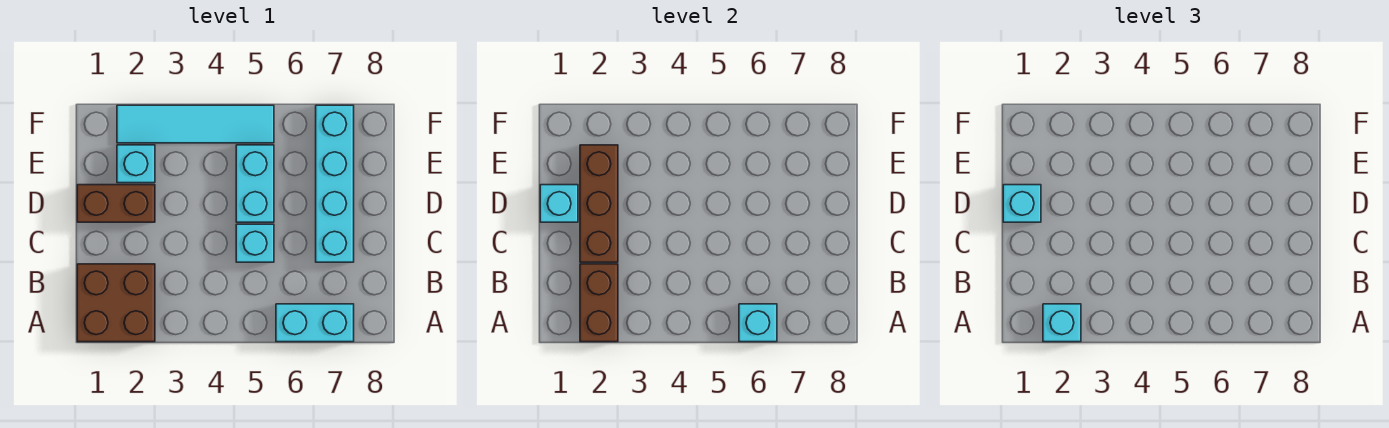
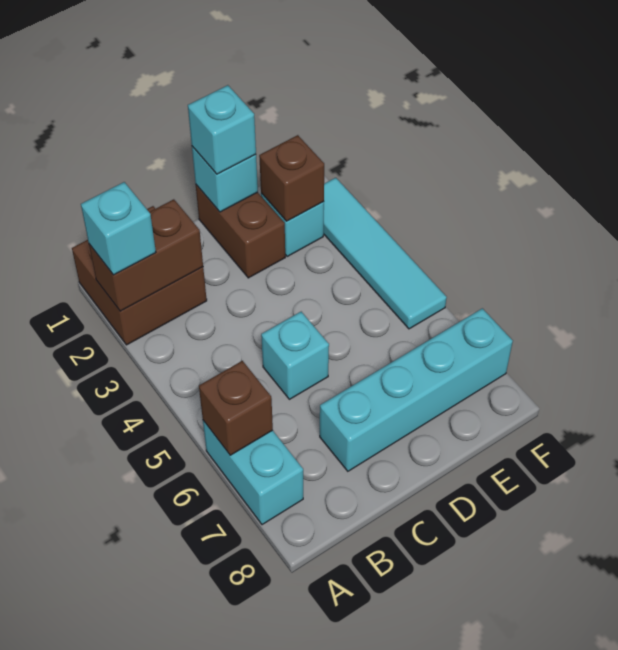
cyan brick A6 level 2 -> brown brick A6 level 2
brown brick C2:E2 level 2 -> brown brick E2 level 2
cyan brick D5:E5 level 1 -> none

